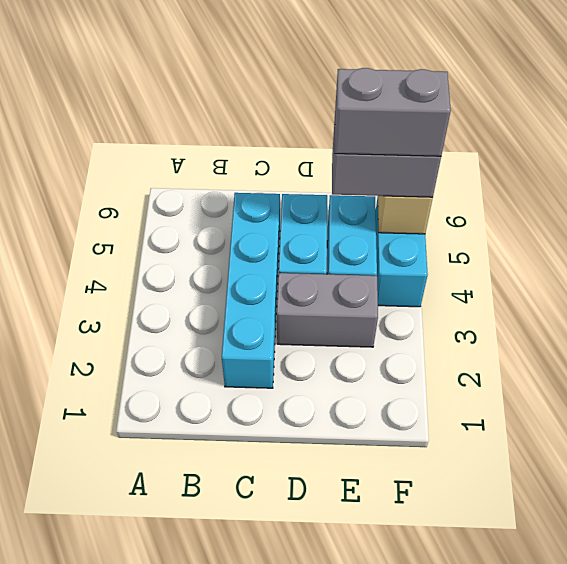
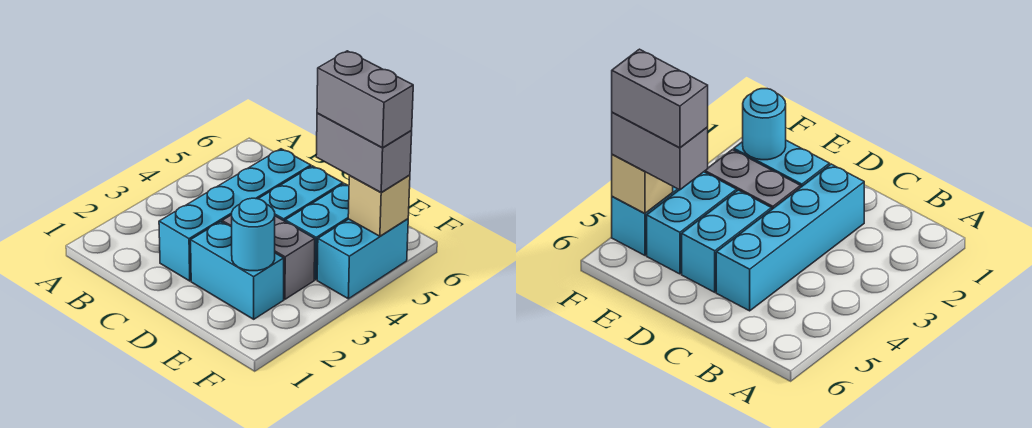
none -> cyan brick D2:E2 level 1
none -> cyan round brick E2 level 2

